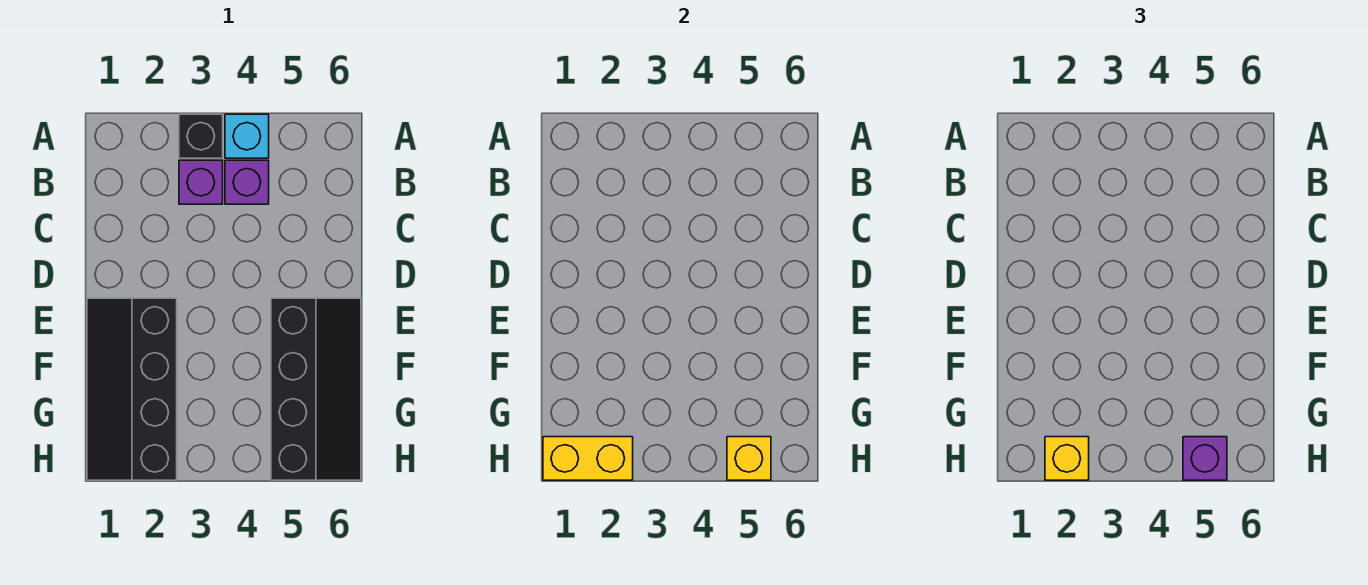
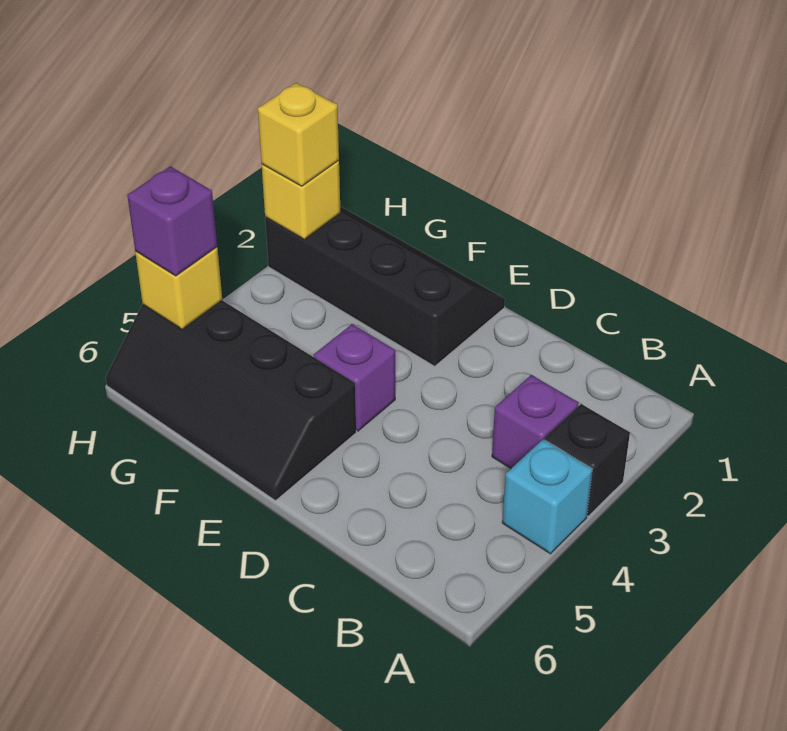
purple brick B4 level 1 -> purple brick E4 level 1
yellow brick H1:H2 level 2 -> yellow brick H2 level 2

